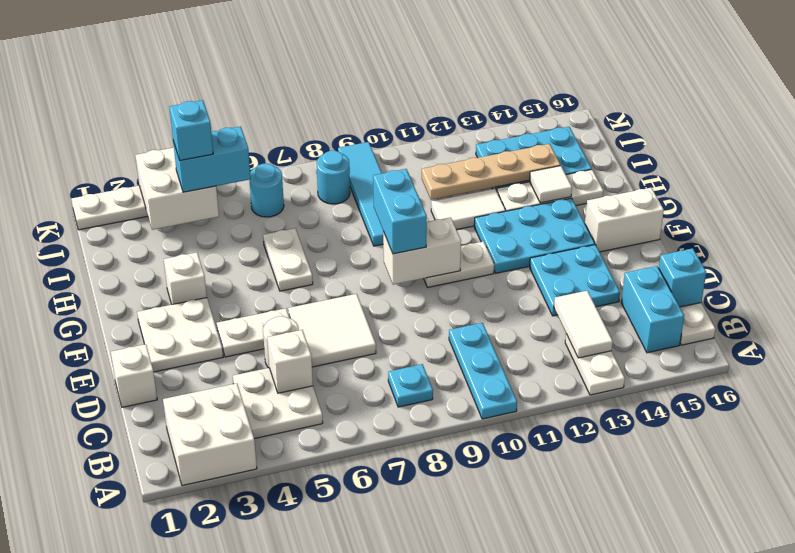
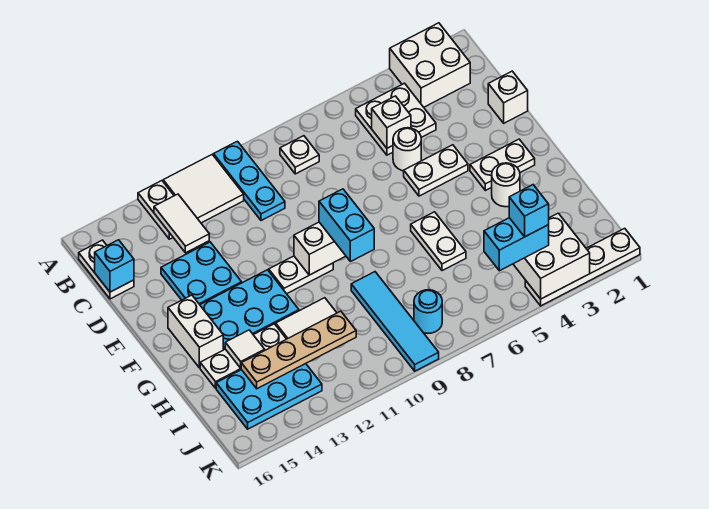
cyan plate B8 level 1 -> white plate B8 level 1
cyan brick B15:C15 level 1 -> none
white tile D6:E7 level 1 -> white tile A11:B12 level 1
white plate E2:F3 level 1 -> white plate F2:F3 level 1
white brick F15:F16 level 1 -> white brick F15:G15 level 1
white brick G3 level 1 -> white round brick G3 level 1
cyan round brick J6 level 1 -> none

